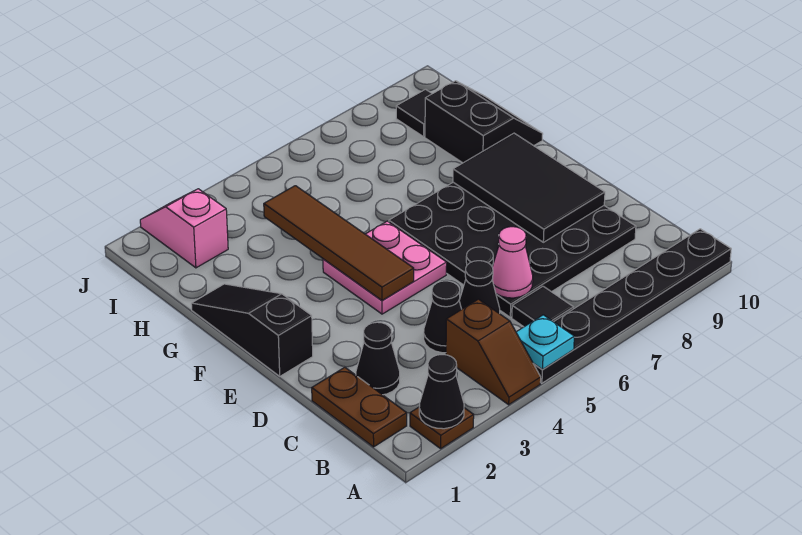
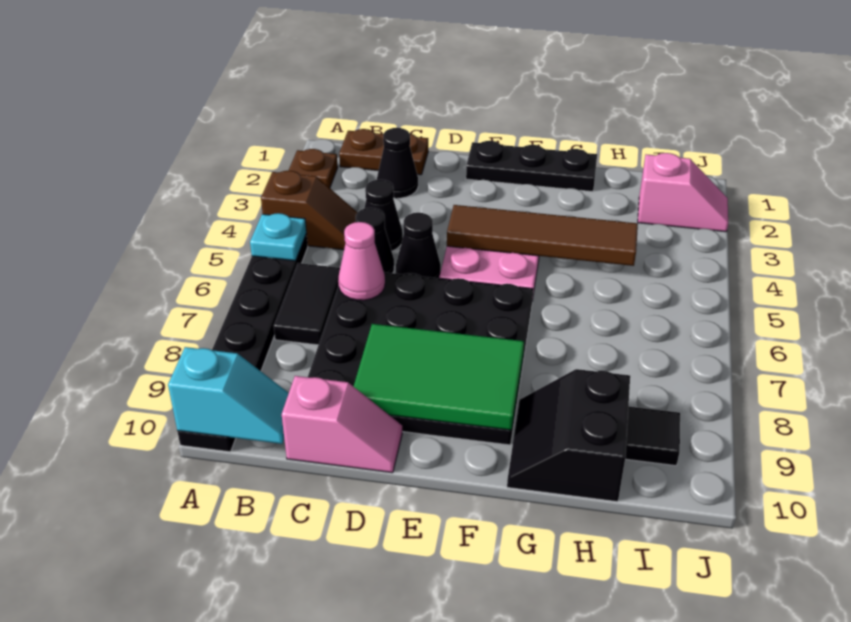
black cone A2 level 2 -> black cone D5 level 1
brown slope A4:B4 level 1 top B -> brown slope A4:B4 level 1 top A
none -> cyan slope A10:B10 level 2 top A
black tile B6 level 1 -> black tile B6:B7 level 1
none -> pink slope C10:D10 level 1 top C
black tile D8:F9 level 2 -> green tile D8:F9 level 2
black slope E1:G1 level 1 top E -> black plate E1:G1 level 1
black slope G9:H10 level 1 top 9 -> black slope G9:H10 level 1 top H

